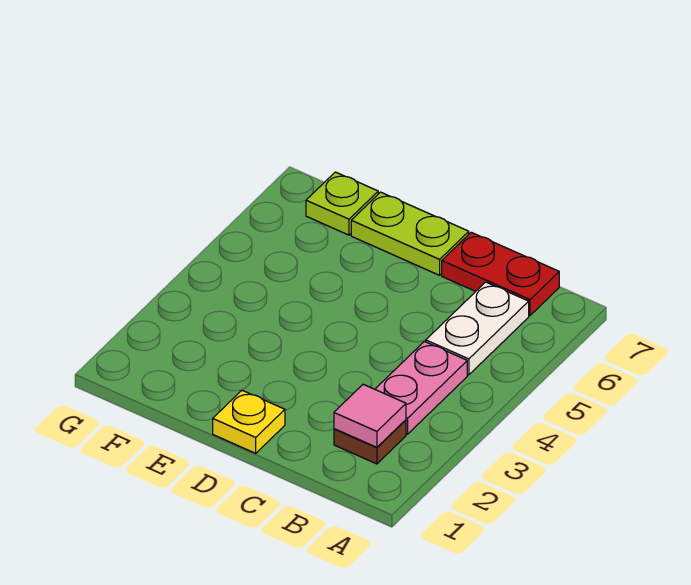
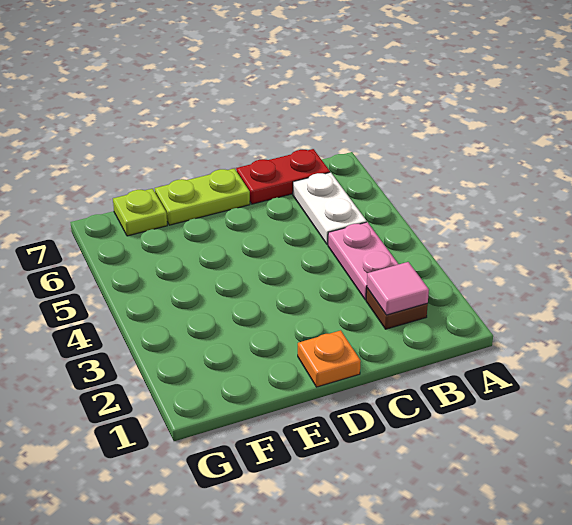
yellow plate D1 level 1 -> orange plate D1 level 1

